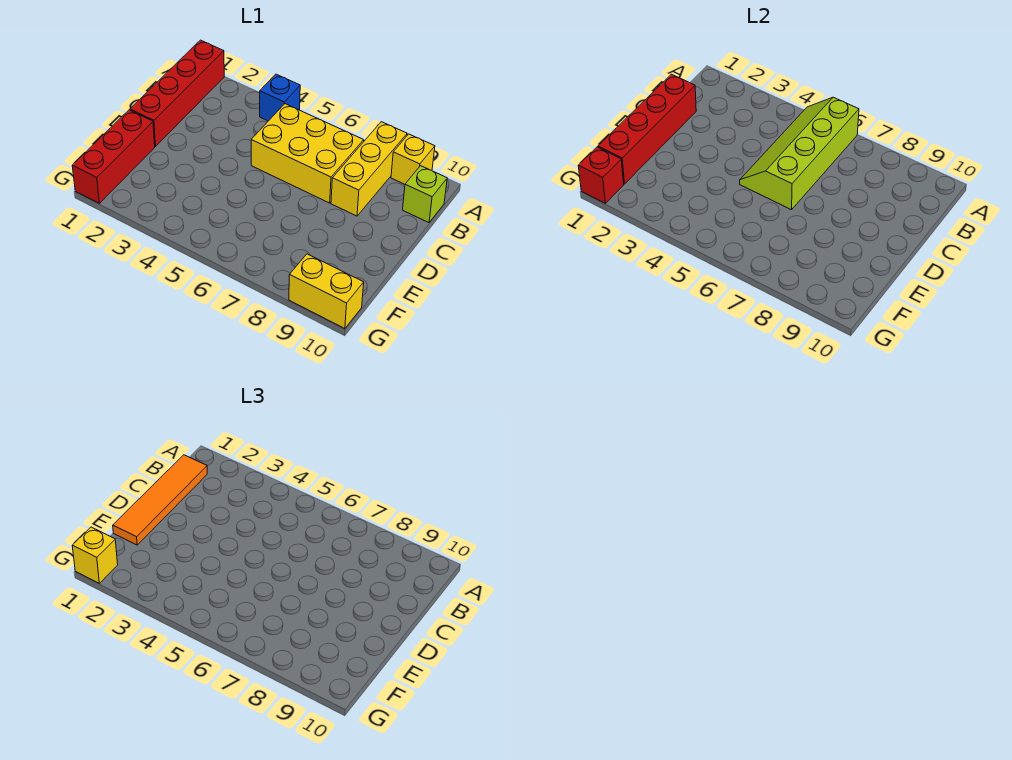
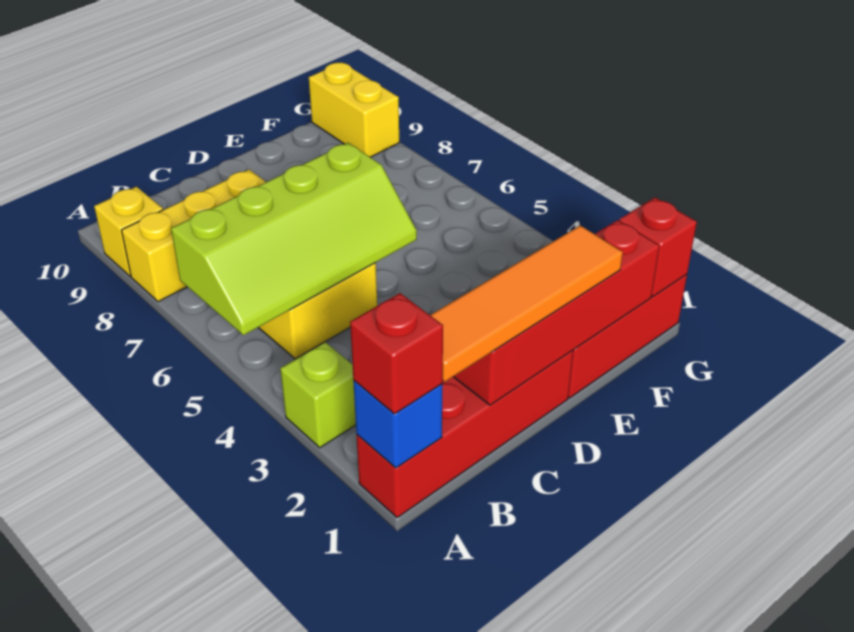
none -> red brick A1 level 3
blue brick A4 level 1 -> blue brick A1 level 2
lime brick B10 level 1 -> lime brick A3 level 1
yellow brick G1 level 3 -> none

